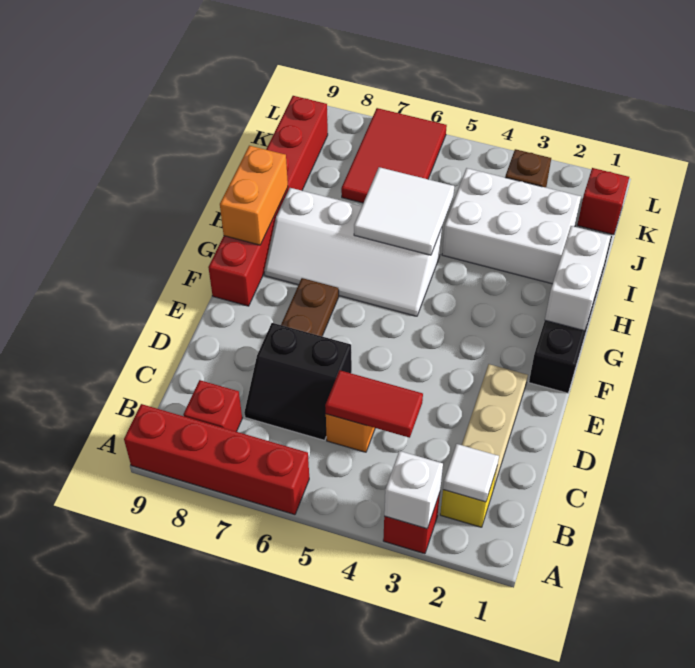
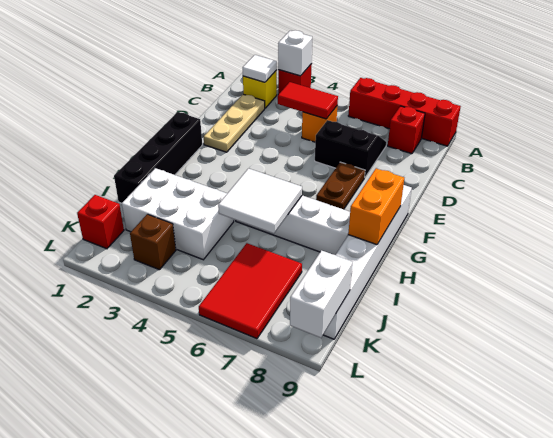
red brick F9:K9 level 1 -> white brick F9:K9 level 1
white brick G1:H1 level 2 -> white brick K9:L9 level 2

